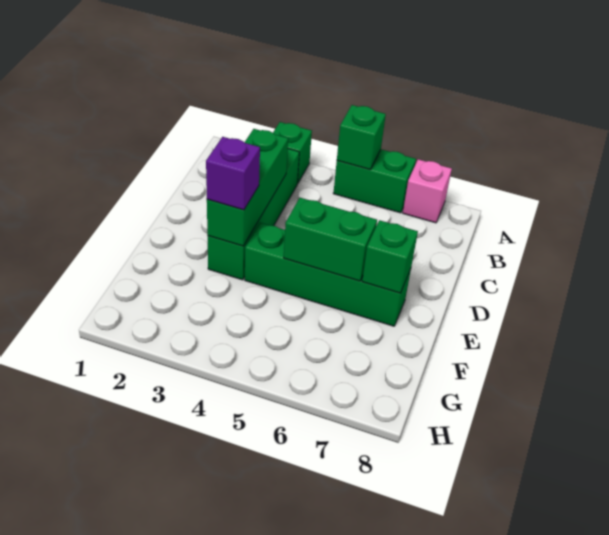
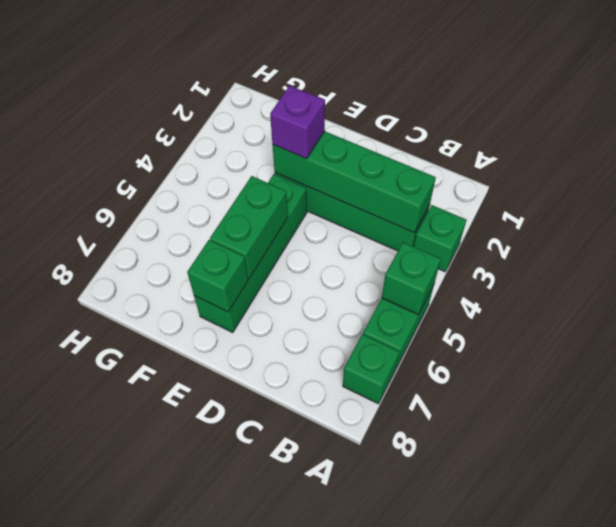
pink brick A7 level 1 -> green brick A7 level 1
green brick C3:E3 level 2 -> green brick B3:E3 level 2

